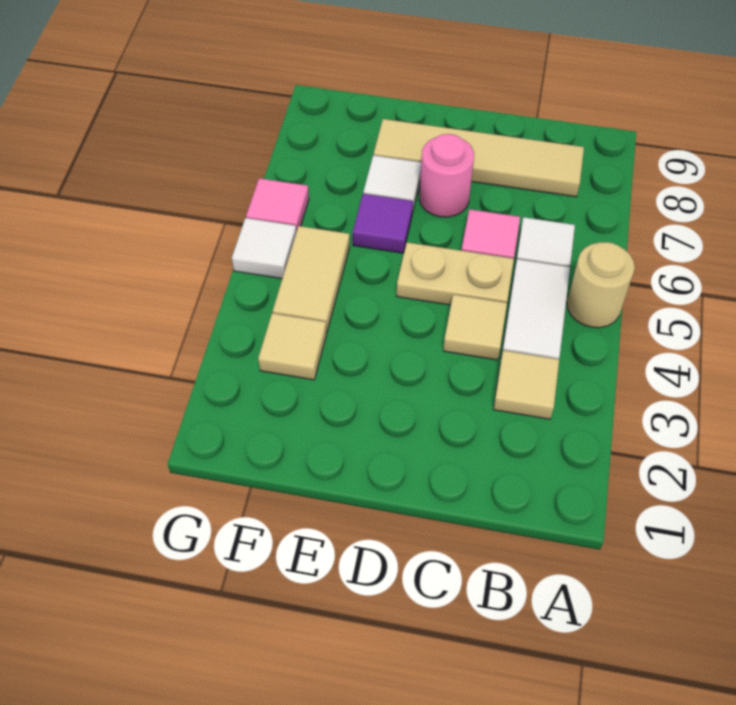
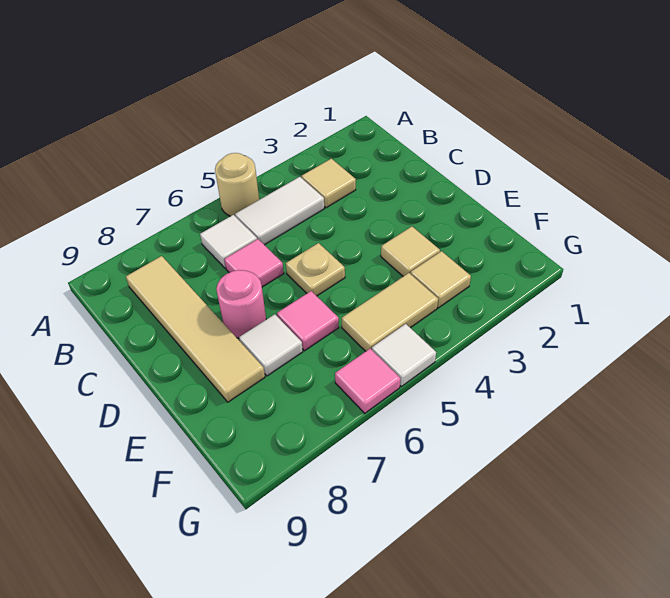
tan tile C4 level 1 -> tan tile E3 level 1
tan plate C5:D5 level 1 -> tan plate D5 level 1
purple tile E6 level 1 -> pink tile E6 level 1

